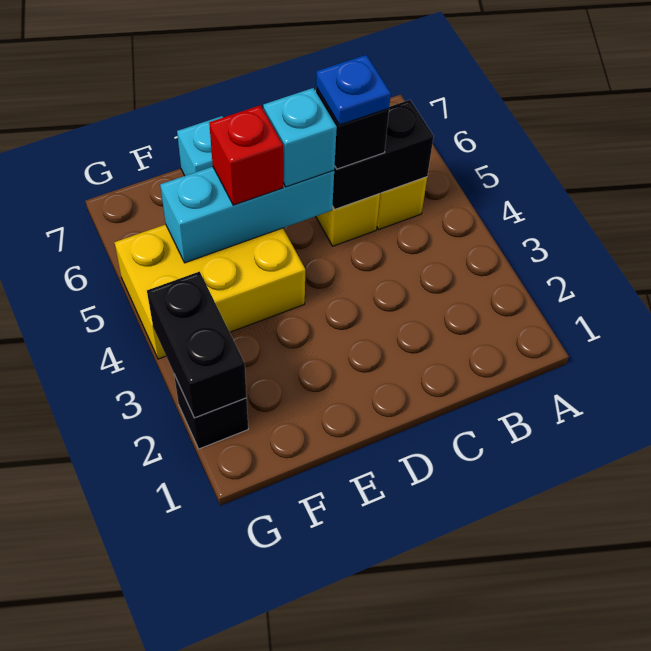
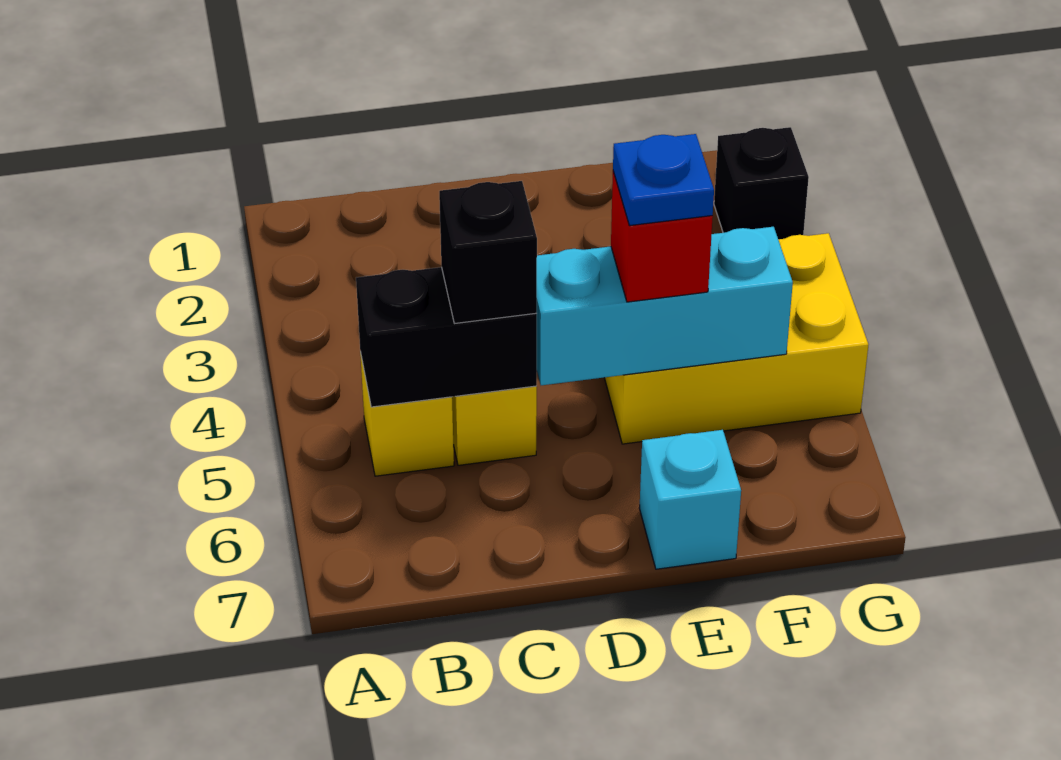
blue plate C5 level 4 -> blue plate E5 level 4
cyan brick D5 level 3 -> none
black brick G2:G3 level 2 -> none

